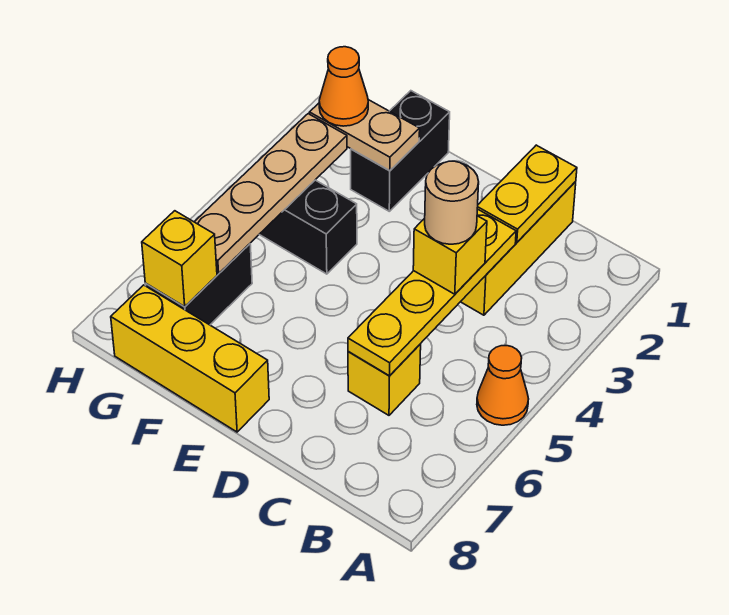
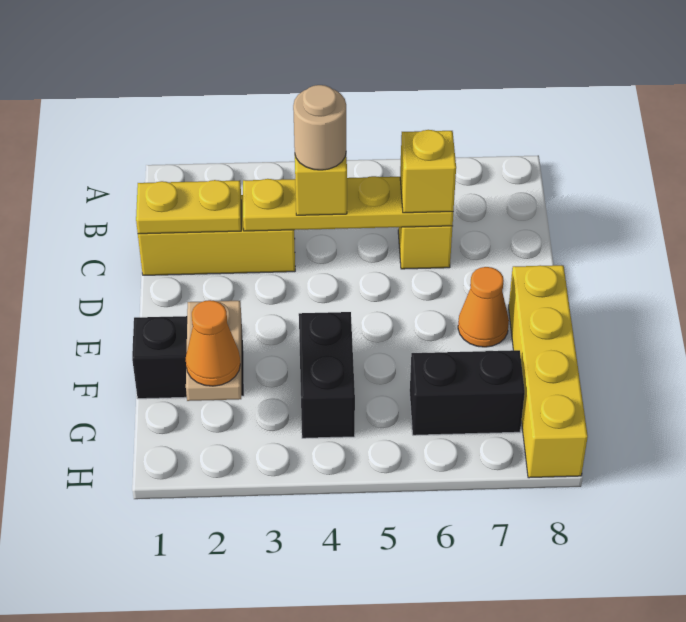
orange cone A5 level 1 -> orange cone E7 level 1
yellow brick E8:G8 level 1 -> yellow brick E8:H8 level 1
tan plate G3:G6 level 2 -> none
yellow brick G7 level 2 -> yellow brick C6 level 3

